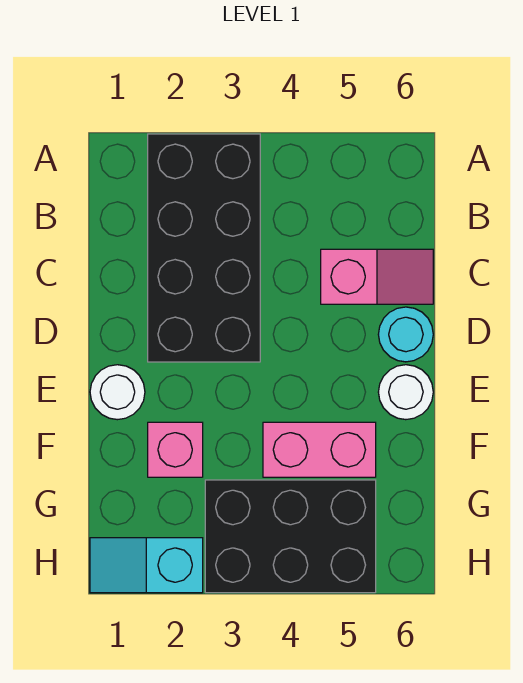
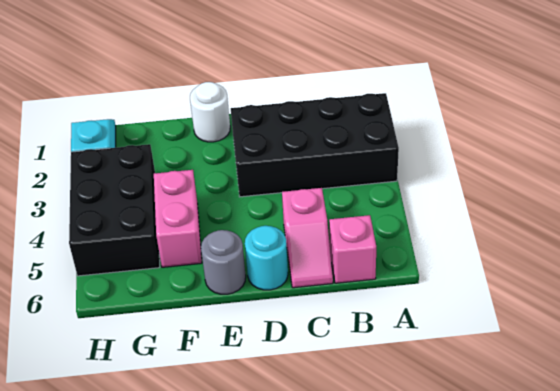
white round brick E6 level 1 -> grey round brick E6 level 1
pink brick F2 level 1 -> pink brick B6 level 1

